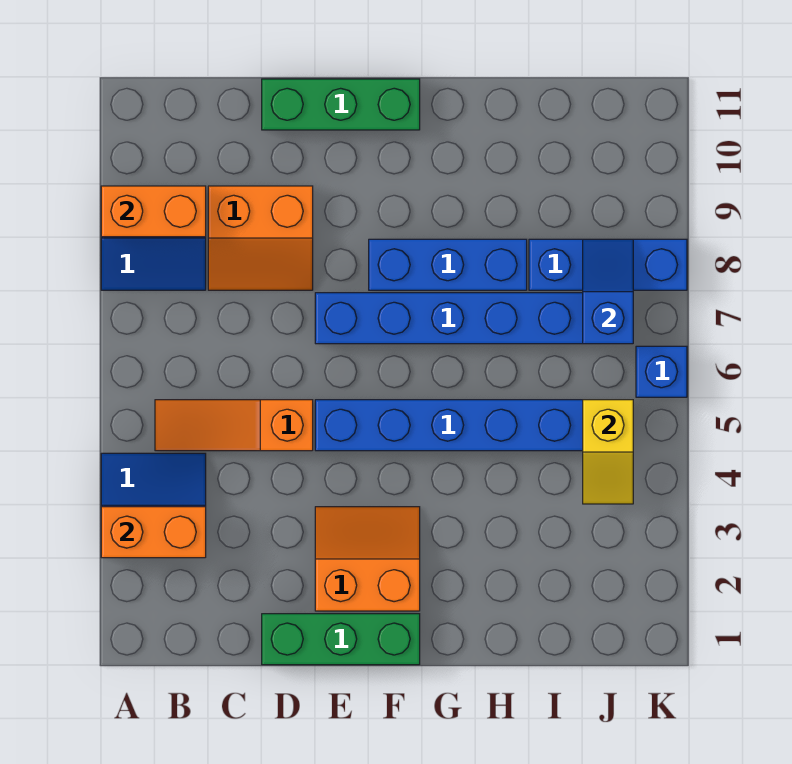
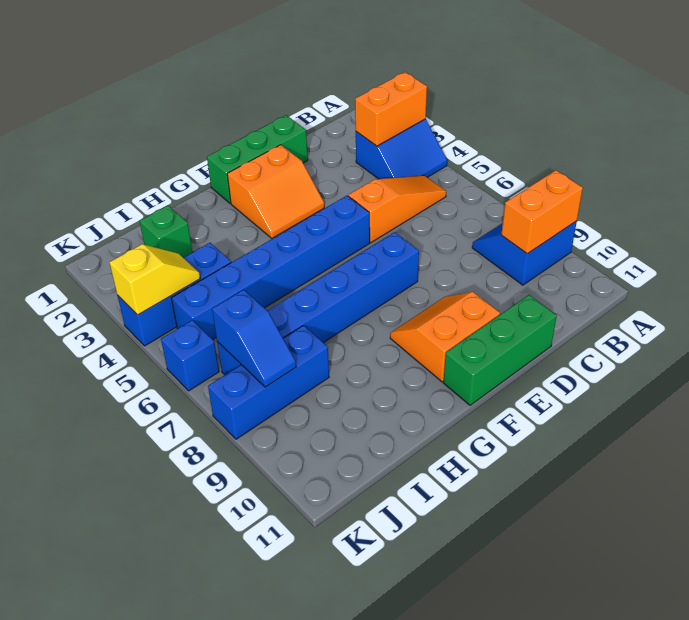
orange slope C8:D9 level 1 top 9 -> orange slope E9:F10 level 1 top 10
blue brick F8:H8 level 1 -> blue brick I4:K4 level 1
none -> green brick I2 level 1
yellow slope J4:J5 level 2 top 5 -> yellow slope J4:K4 level 2 top K

